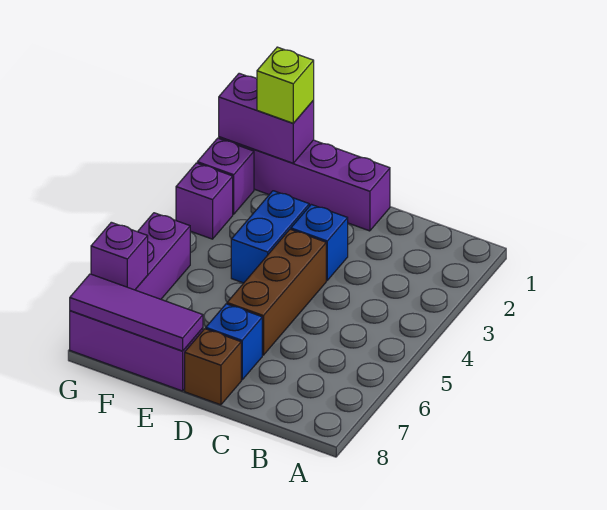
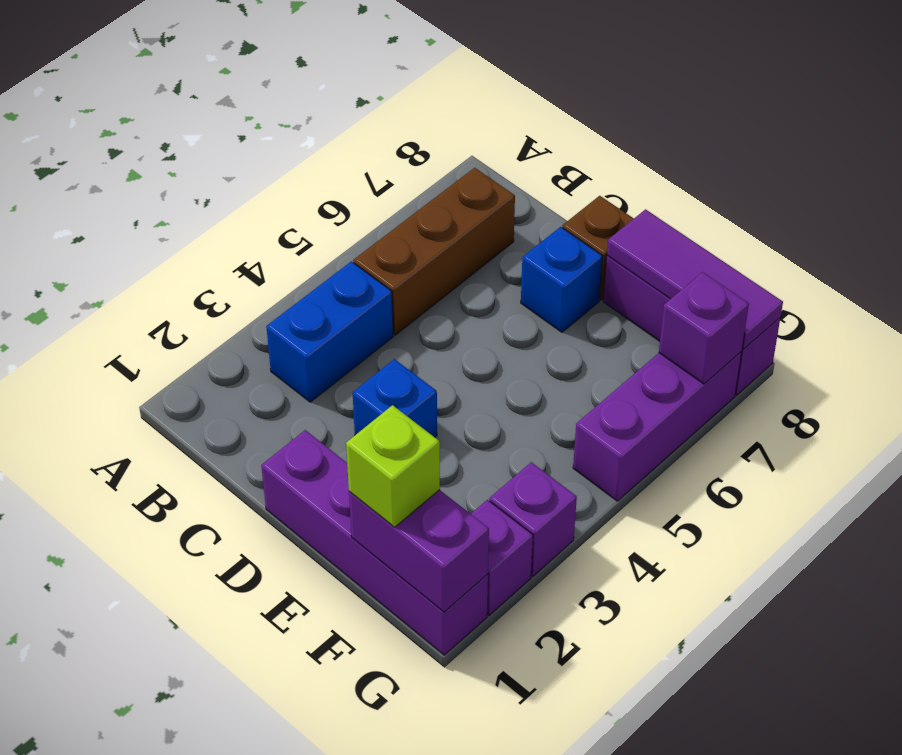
brown brick D4:D6 level 1 -> brown brick B5:B7 level 1
blue brick E3:E4 level 1 -> blue brick B3:B4 level 1

